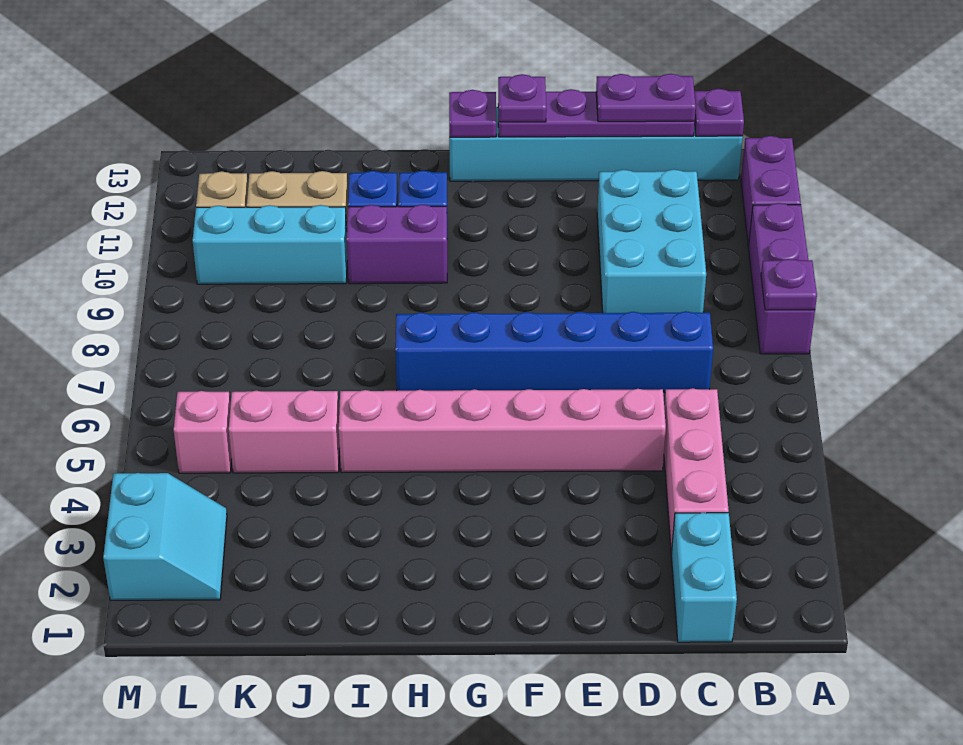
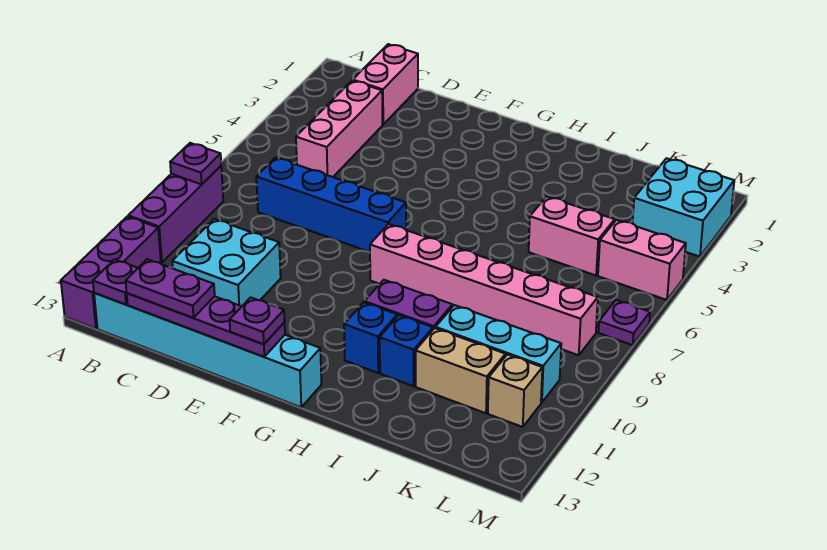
purple brick A11:A12 level 1 -> purple brick A11:A13 level 1
cyan brick C1:C2 level 1 -> pink brick C1:C2 level 1
blue brick C7:H7 level 1 -> blue brick C7:F7 level 1
cyan brick C9:D11 level 1 -> cyan brick C10:D11 level 1
pink brick D5:I5 level 1 -> pink brick G8:L8 level 1
purple plate G13 level 2 -> purple plate M7 level 1
cyan slope L2:M3 level 1 top M -> cyan brick L2:M3 level 1
pink brick L5 level 1 -> pink brick L5:M5 level 1

